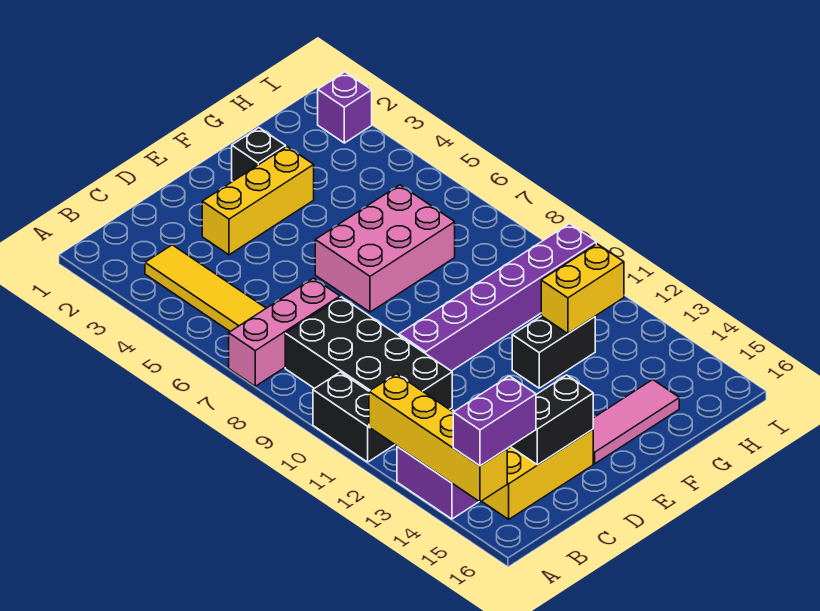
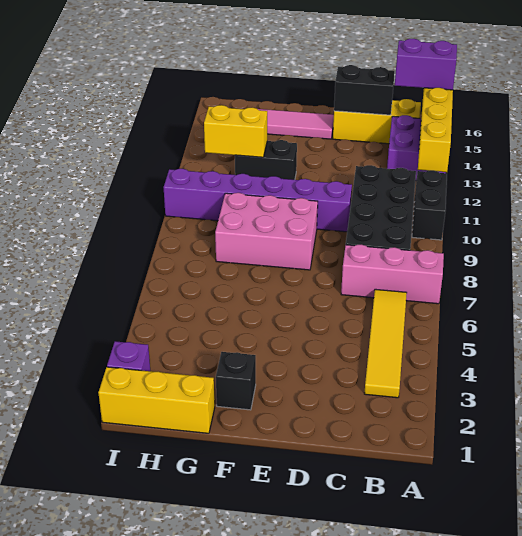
yellow brick D3:F3 level 1 -> yellow brick G1:I1 level 1
pink brick E6:G7 level 1 -> pink brick E8:G9 level 1

